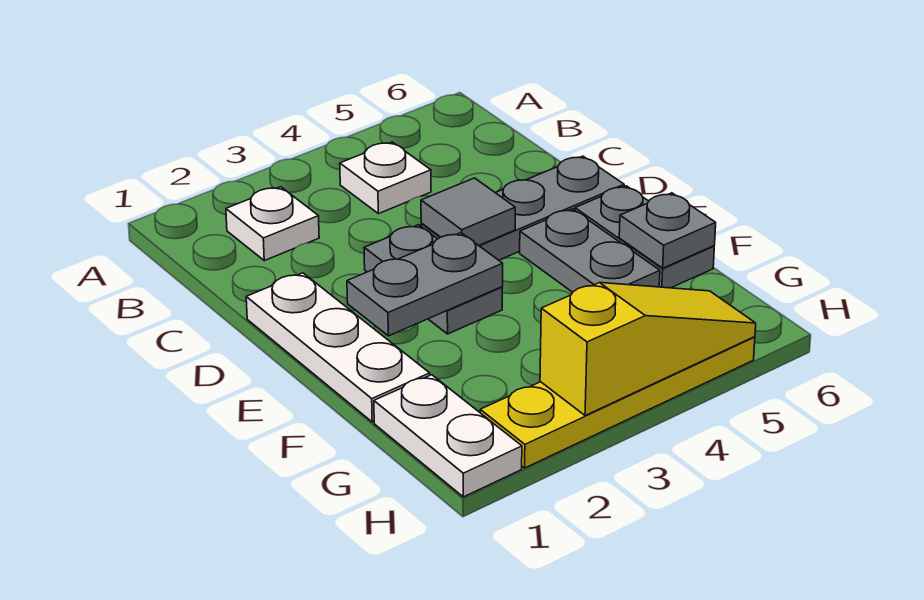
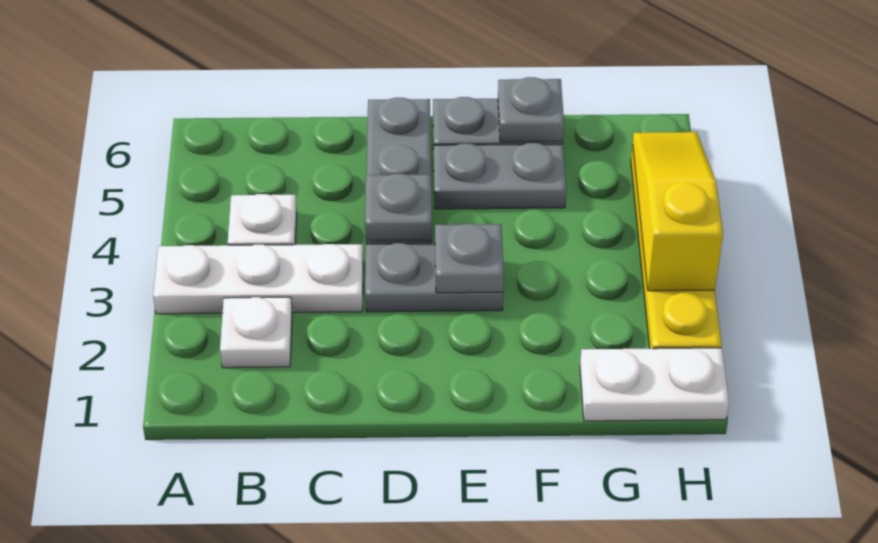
white plate D1:F1 level 1 -> white plate A3:C3 level 1
grey tile D4 level 2 -> grey plate D4 level 2
grey plate E2:E3 level 2 -> grey plate E3 level 2

